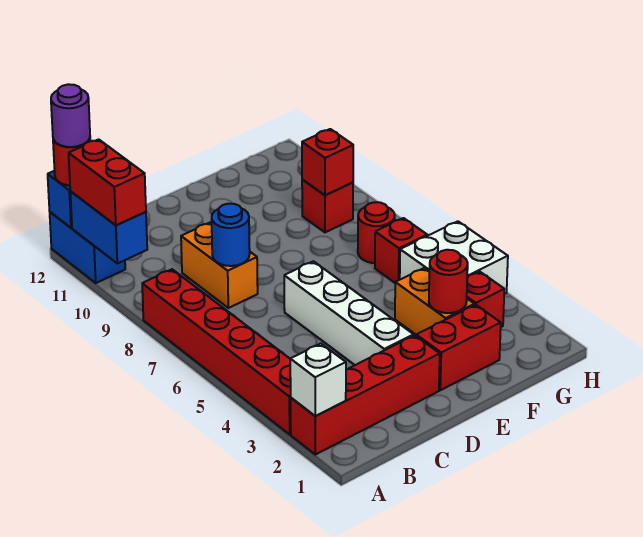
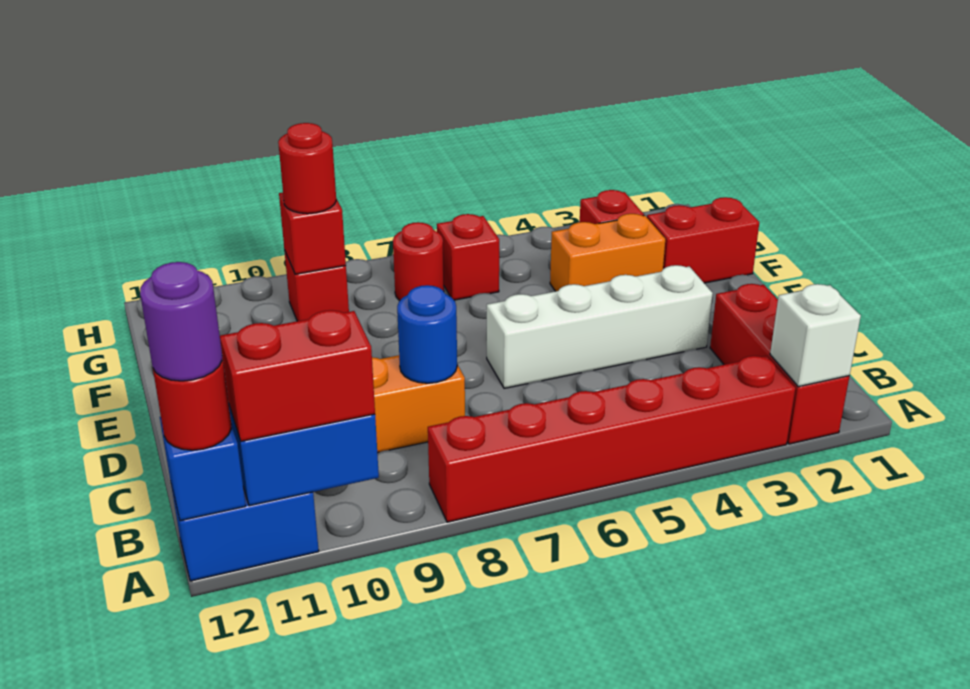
red brick A2:D2 level 1 -> red brick A2:C2 level 1
red brick E2:F2 level 1 -> red brick F1:F2 level 1
red round brick F3 level 2 -> red round brick G9 level 3
white brick G4:H5 level 1 -> none

